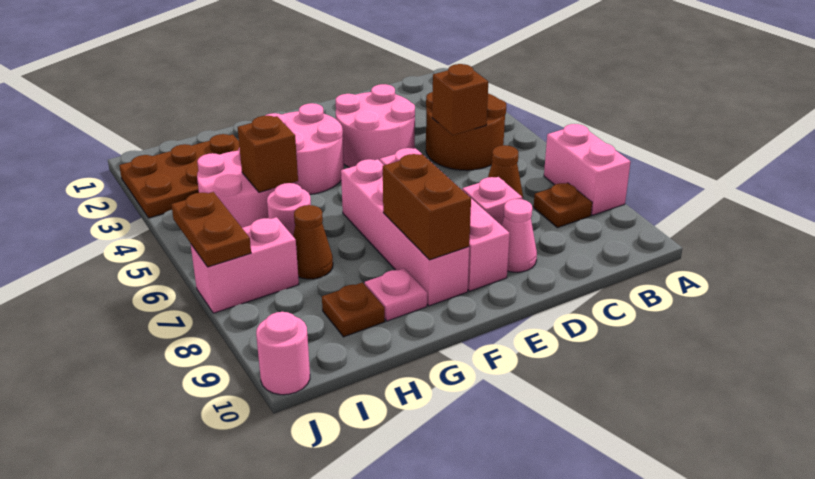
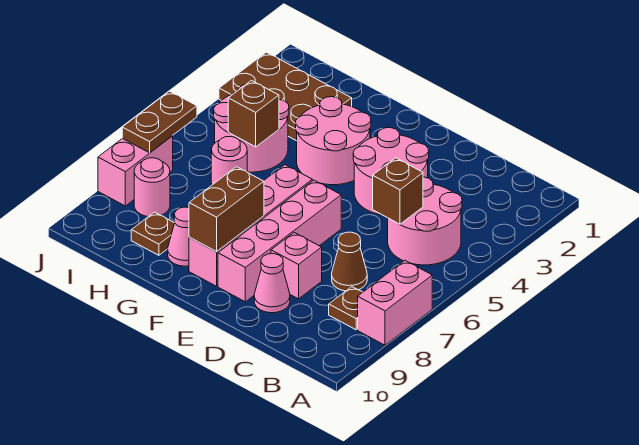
brown round brick B4:C5 level 1 -> pink round brick B4:C5 level 1
pink plate G9 level 1 -> pink cone G9 level 1
brown cone H7 level 1 -> none
pink brick I7:J7 level 1 -> pink brick J7:J8 level 1
pink round brick J10 level 1 -> pink round brick I8 level 1

